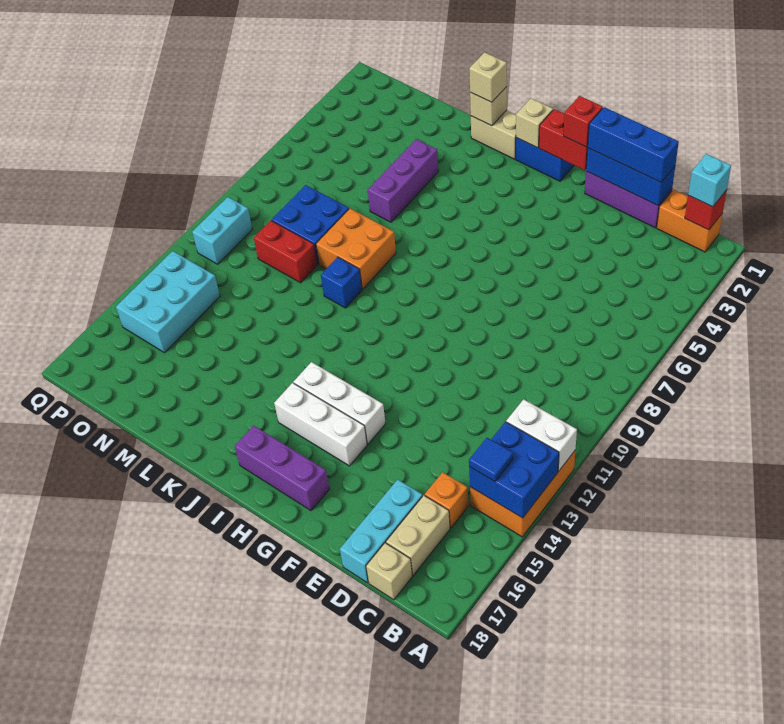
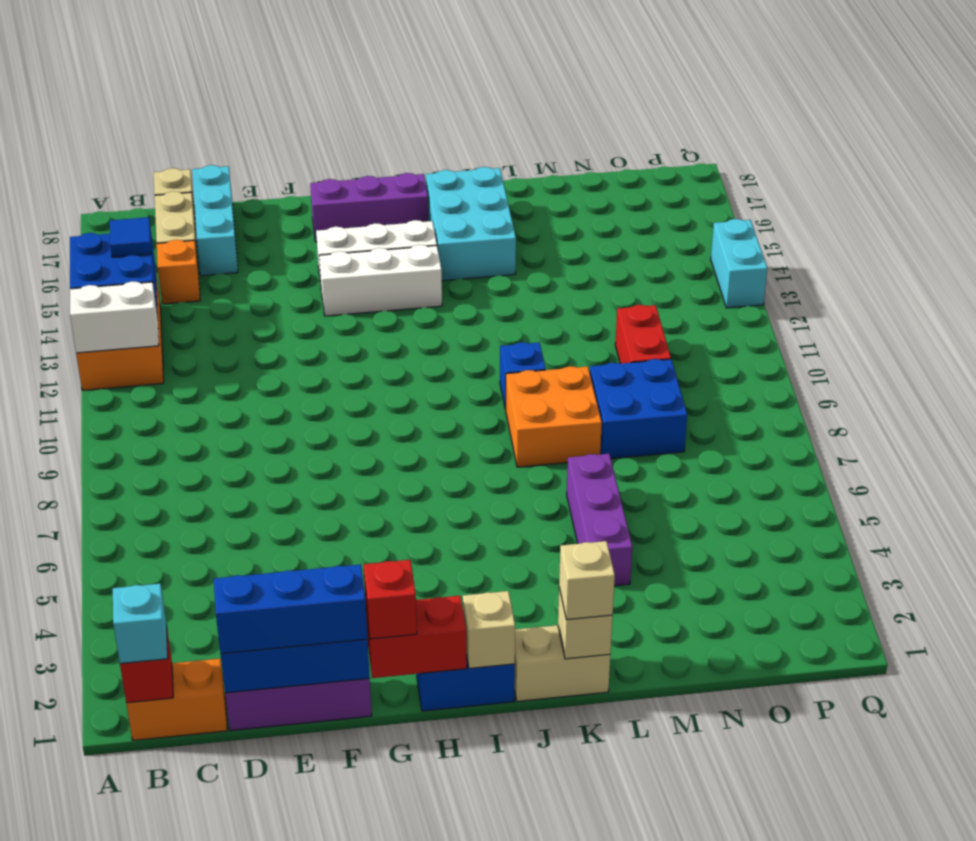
red brick M10:N10 level 1 -> red brick N10:N11 level 1
cyan brick O13:P15 level 1 -> cyan brick J15:K17 level 1
cyan brick P10:P11 level 1 -> cyan brick Q13:Q14 level 1

